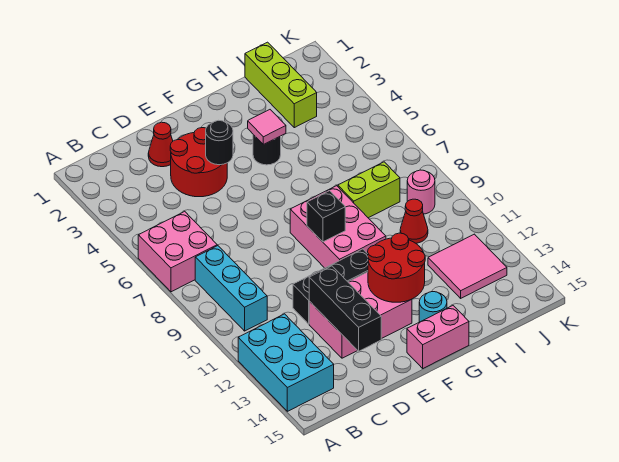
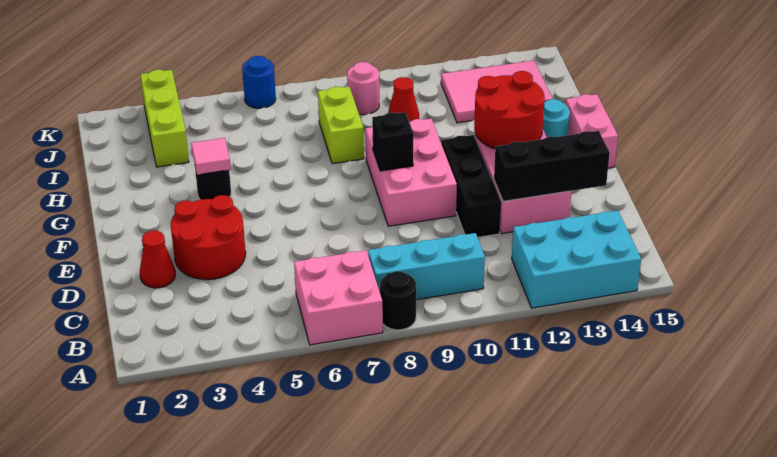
black round brick E4 level 2 -> black round brick A8 level 1
pink brick F8:G10 level 1 -> pink brick E9:G10 level 1
lime brick I1:I3 level 1 -> lime brick I3:K3 level 1
pink tile I12:J13 level 1 -> pink tile I12:J14 level 1
none -> blue round brick K6 level 1

